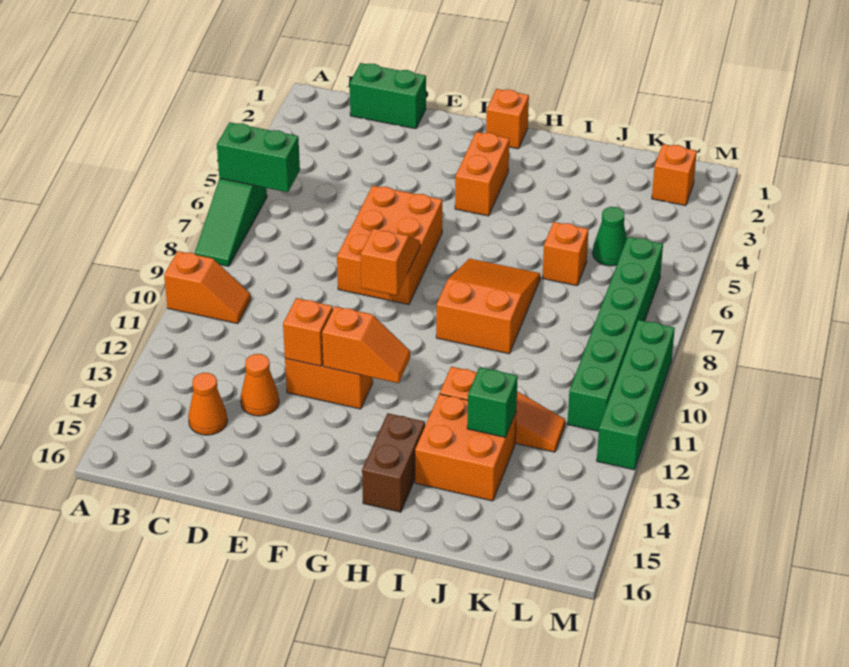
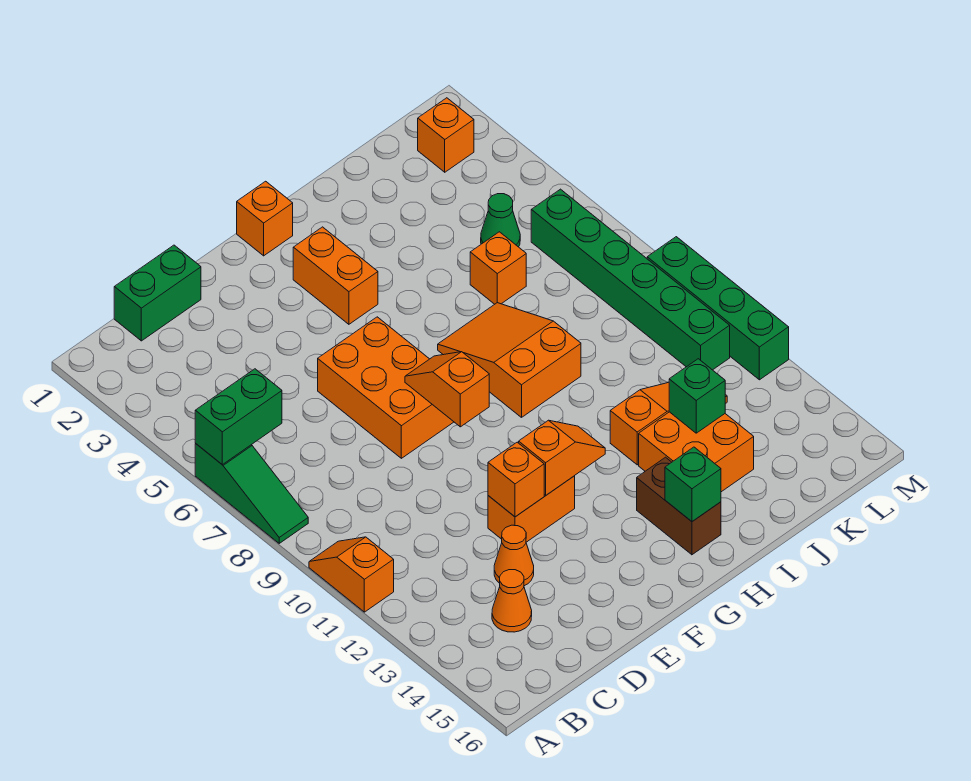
orange slope A10:B10 level 1 top A -> orange slope A10:A11 level 1 top 11
none -> green brick H15 level 2

